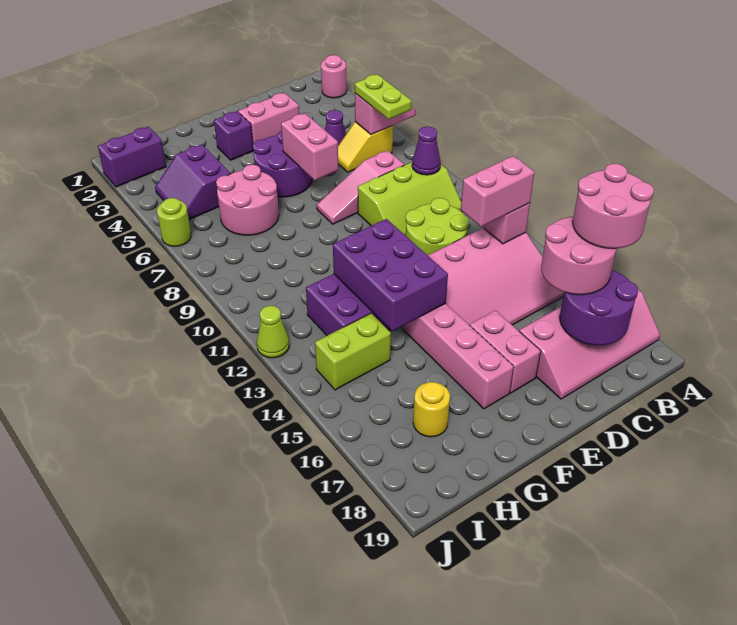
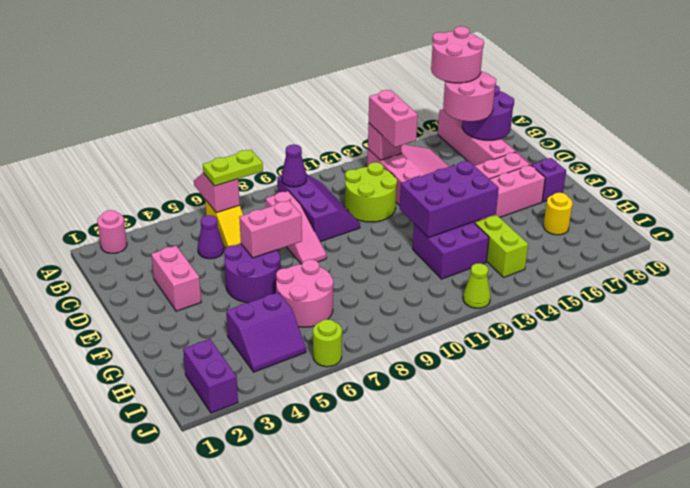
lime slope B9:D10 level 1 top 9 -> purple slope B9:D10 level 1 top 9
purple brick F3 level 1 -> purple brick F18 level 1

